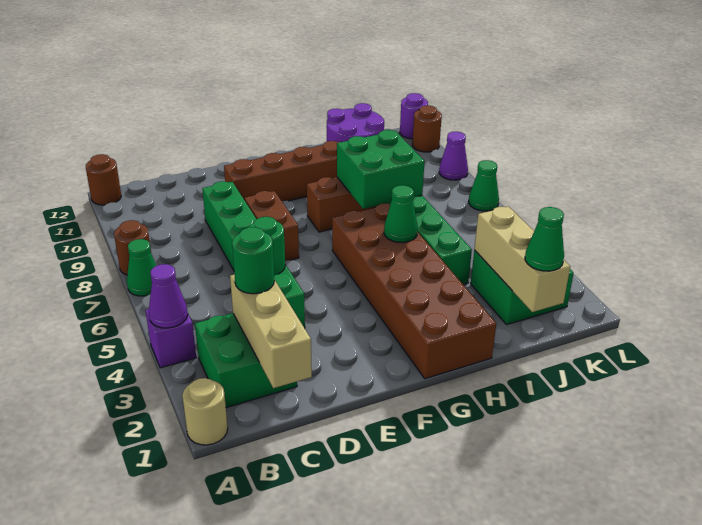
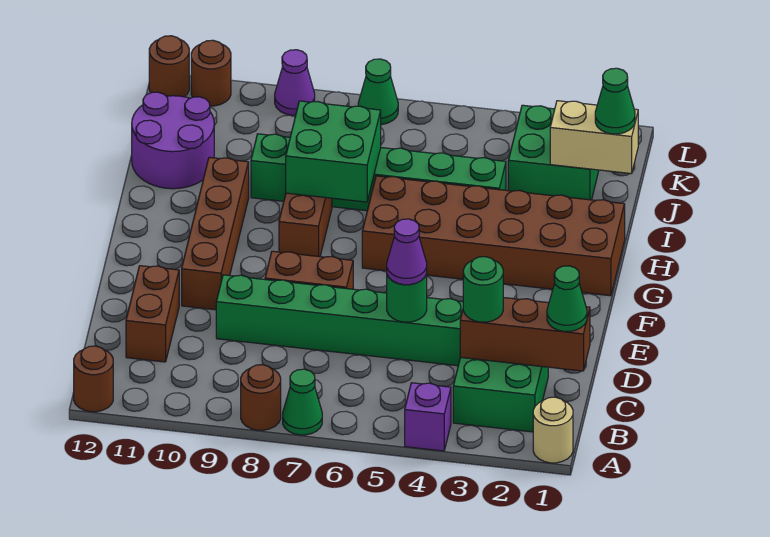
purple cone A4 level 2 -> purple cone D5 level 3
tan brick C1:C3 level 2 -> brown brick C1:C3 level 2
none -> brown brick C11:D11 level 1
green cone H5 level 2 -> green cone C1 level 3
tan brick J1:J3 level 2 -> tan brick J1:J2 level 2
purple round brick L12 level 1 -> brown round brick L12 level 1

